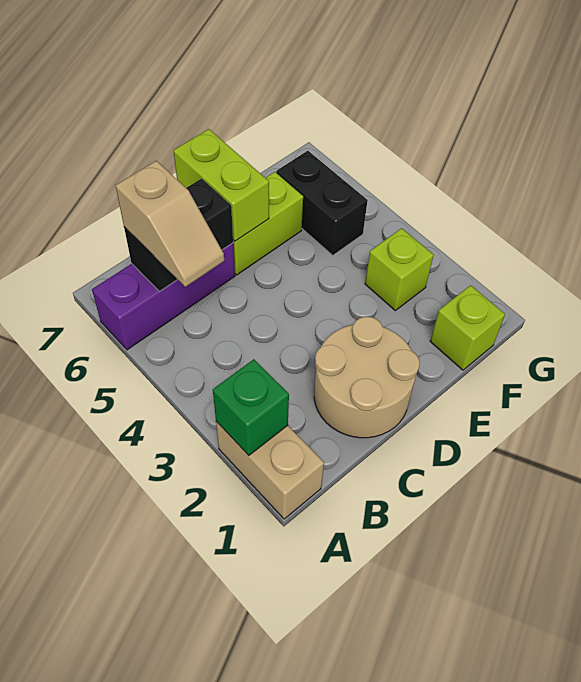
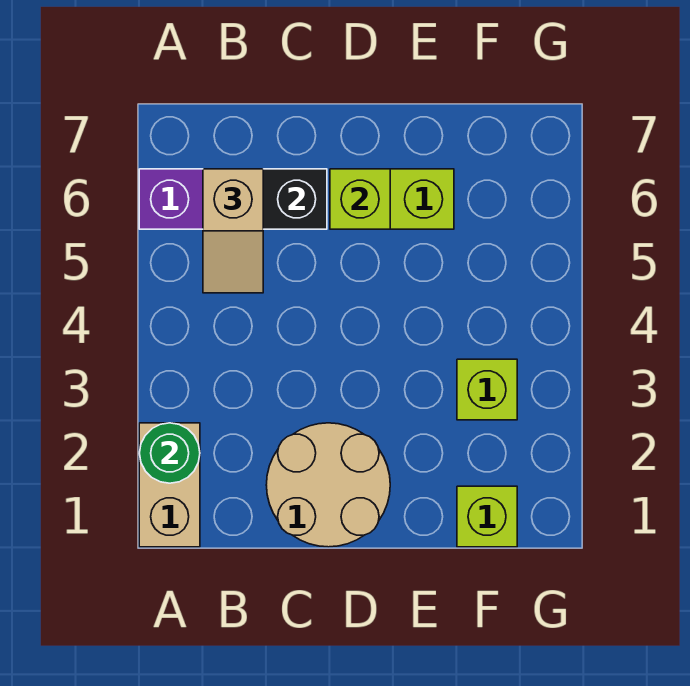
green brick A2 level 2 -> green round brick A2 level 2
lime brick D6:D7 level 2 -> lime brick D6 level 2
black brick F5:F6 level 1 -> none

